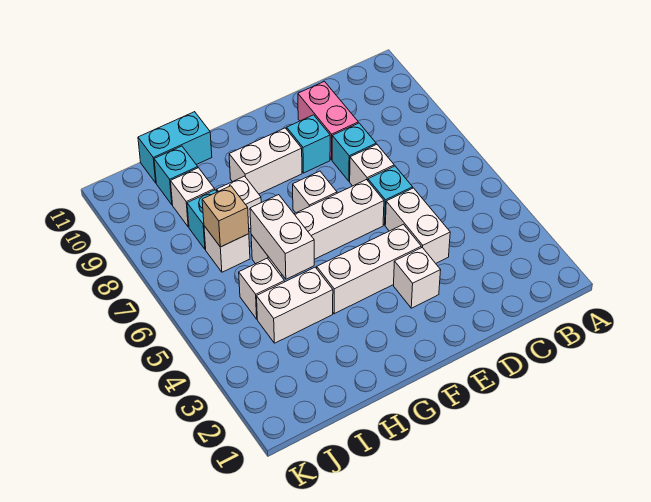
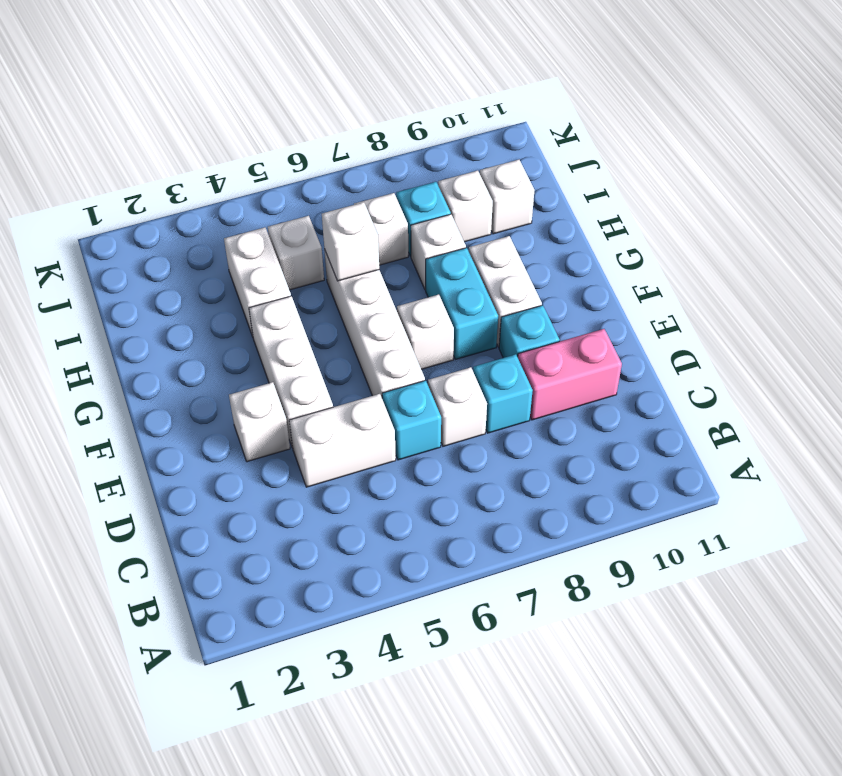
white brick H5:H6 level 2 -> white brick H6 level 2
cyan brick H11:I11 level 1 -> cyan brick F8:G8 level 1
tan brick I7 level 2 -> none
cyan brick I10 level 1 -> white brick I10 level 1

